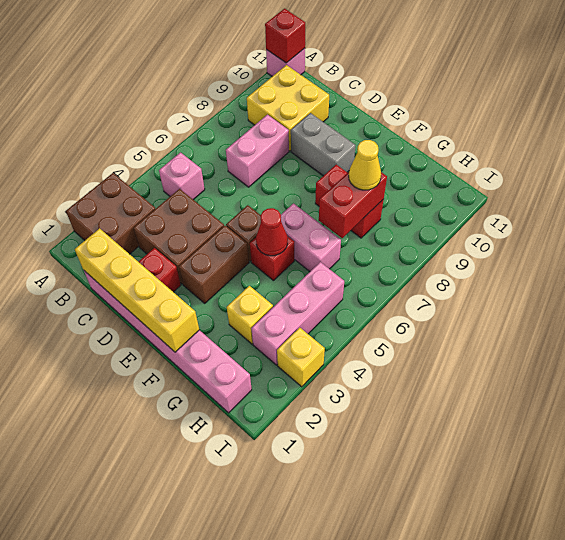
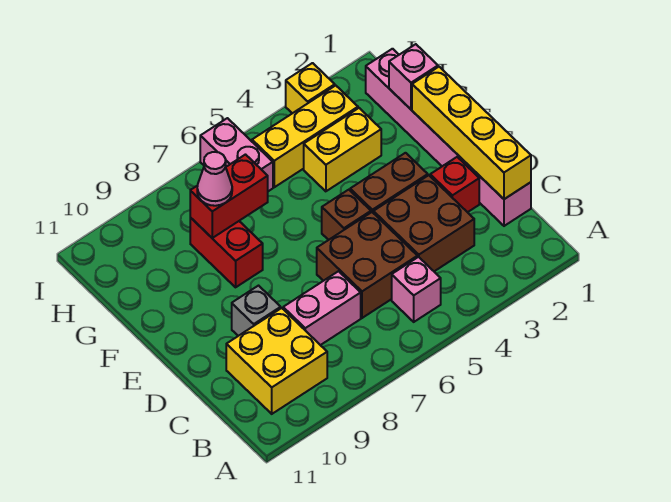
brown brick A2:B3 level 1 -> brown brick C5:D6 level 1
pink brick A11 level 1 -> pink brick G1 level 2
red brick A11 level 2 -> none
grey brick D9:E9 level 1 -> grey brick D9 level 1
red brick F5 level 1 -> none
red cone F5 level 2 -> none
pink brick F6:G6 level 1 -> pink brick H6:I6 level 1
yellow brick G3 level 1 -> yellow brick G3:G4 level 1
yellow cone G8 level 3 -> pink cone G8 level 3
pink brick H3:H5 level 1 -> yellow brick H3:H5 level 1

